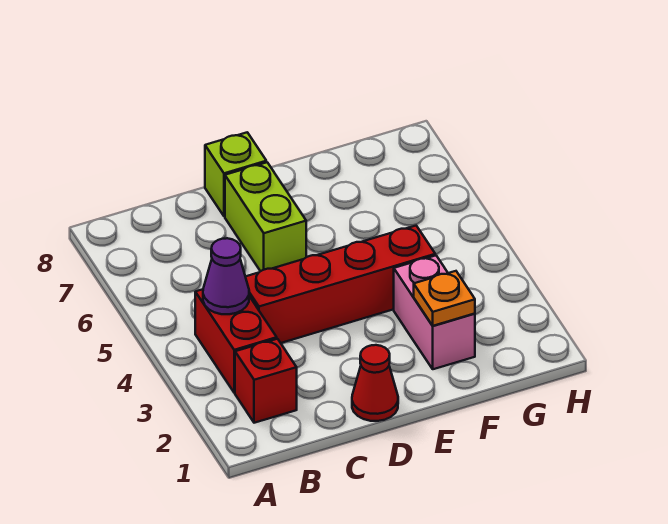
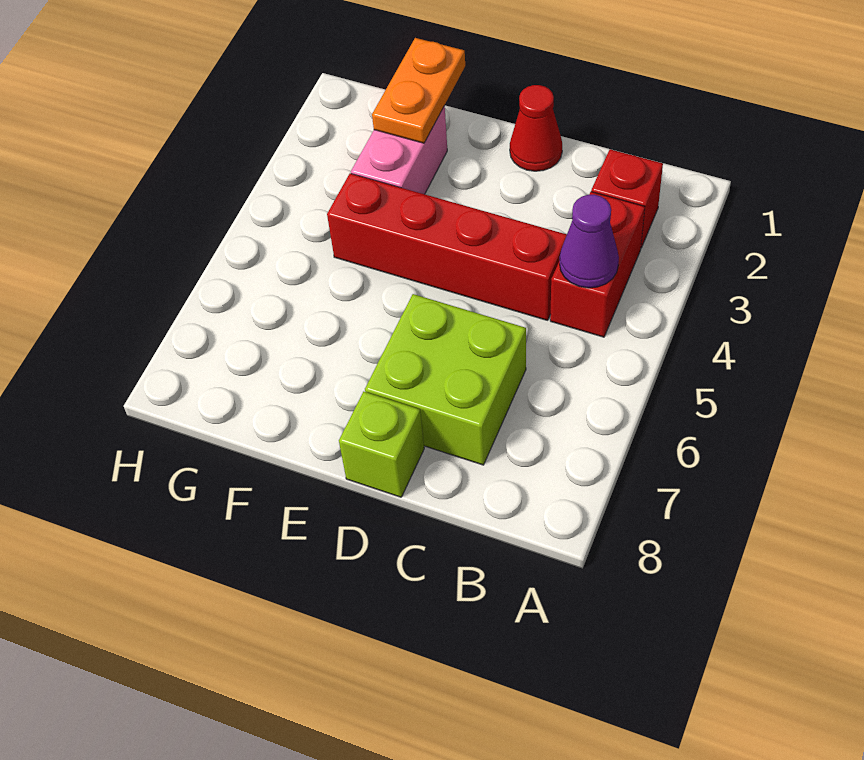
lime brick D6:D7 level 1 -> lime brick C6:D7 level 1
orange plate F2 level 2 -> orange plate F1:F2 level 2

